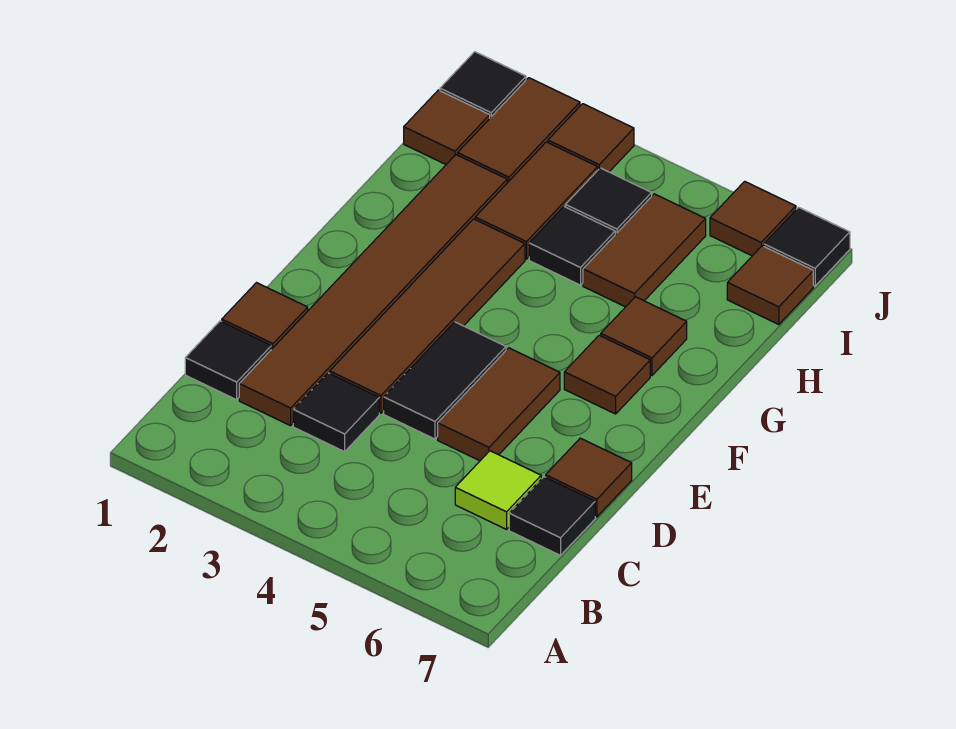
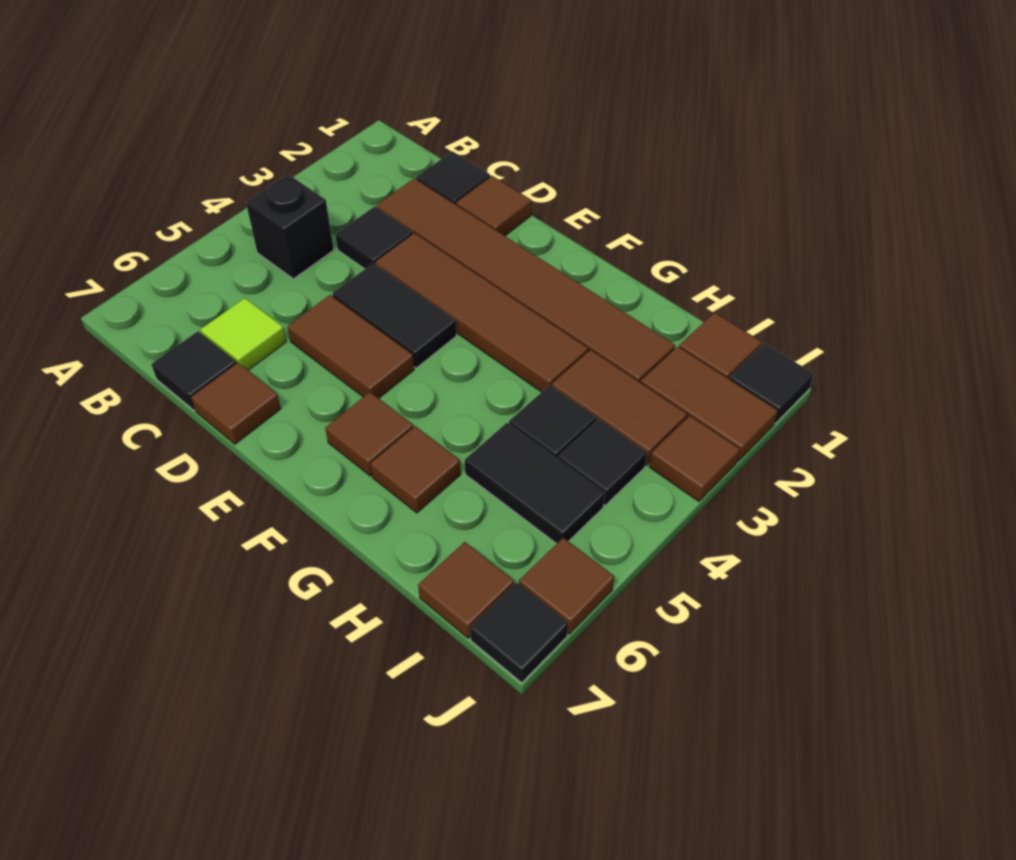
none -> black brick B4 level 1
brown tile H5:I5 level 1 -> black tile H5:I5 level 1

